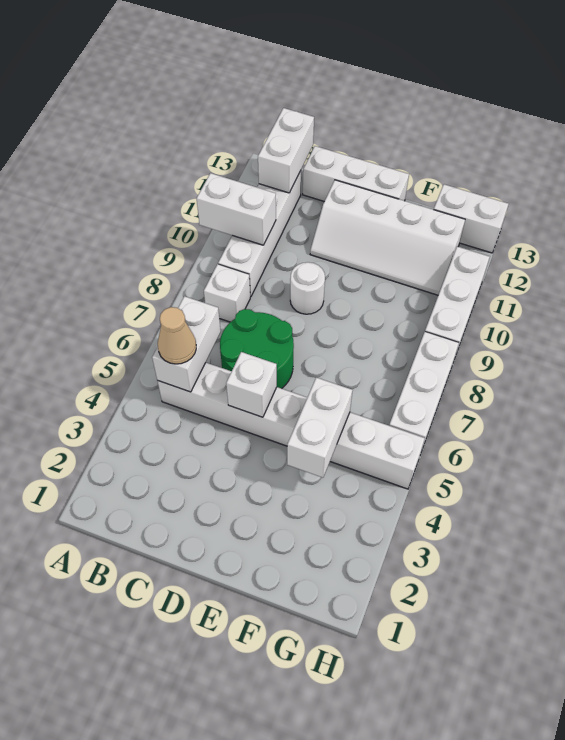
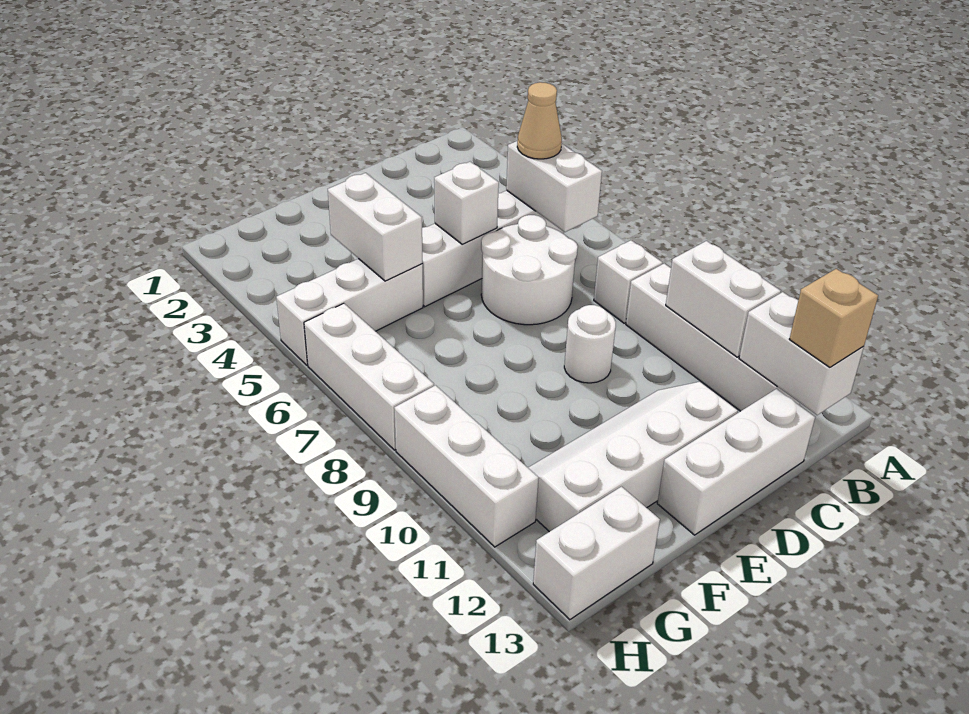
white brick A10:B10 level 2 -> white brick B10:B11 level 2
none -> tan brick B13 level 3
green round brick C6:D7 level 1 -> white round brick C6:D7 level 1

